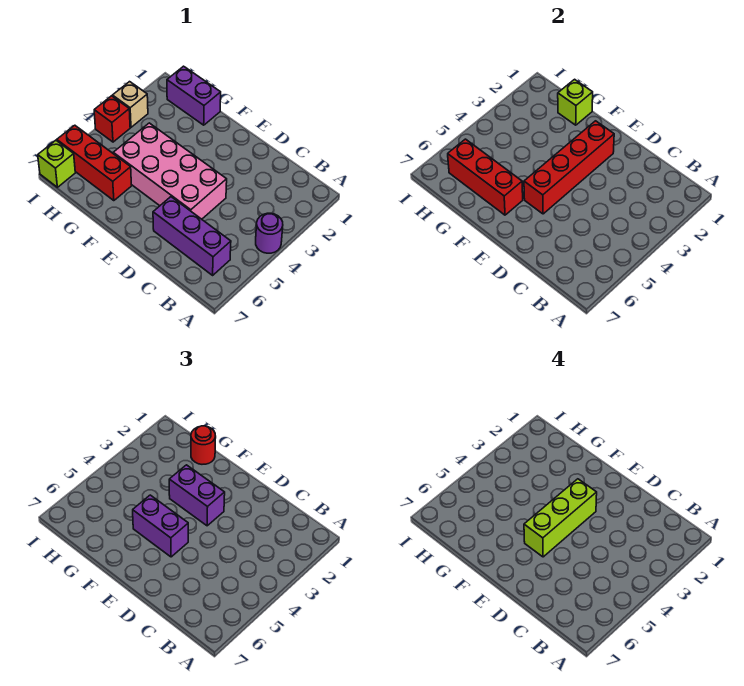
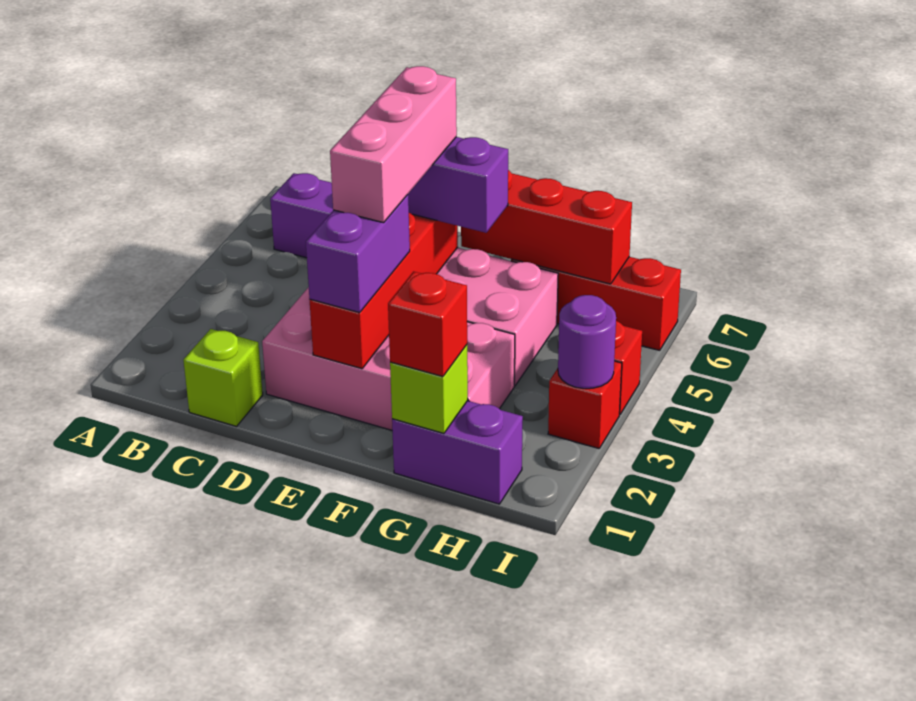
purple round brick A4 level 1 -> purple round brick I3 level 2
none -> pink brick D2:G3 level 1
purple brick E3:F3 level 3 -> purple brick E2:E3 level 3
lime brick E3:E5 level 4 -> pink brick E3:E5 level 4
red round brick G1 level 3 -> red brick G1 level 3
tan brick I3 level 1 -> red brick I3 level 1
lime brick I7 level 1 -> lime brick C1 level 1

